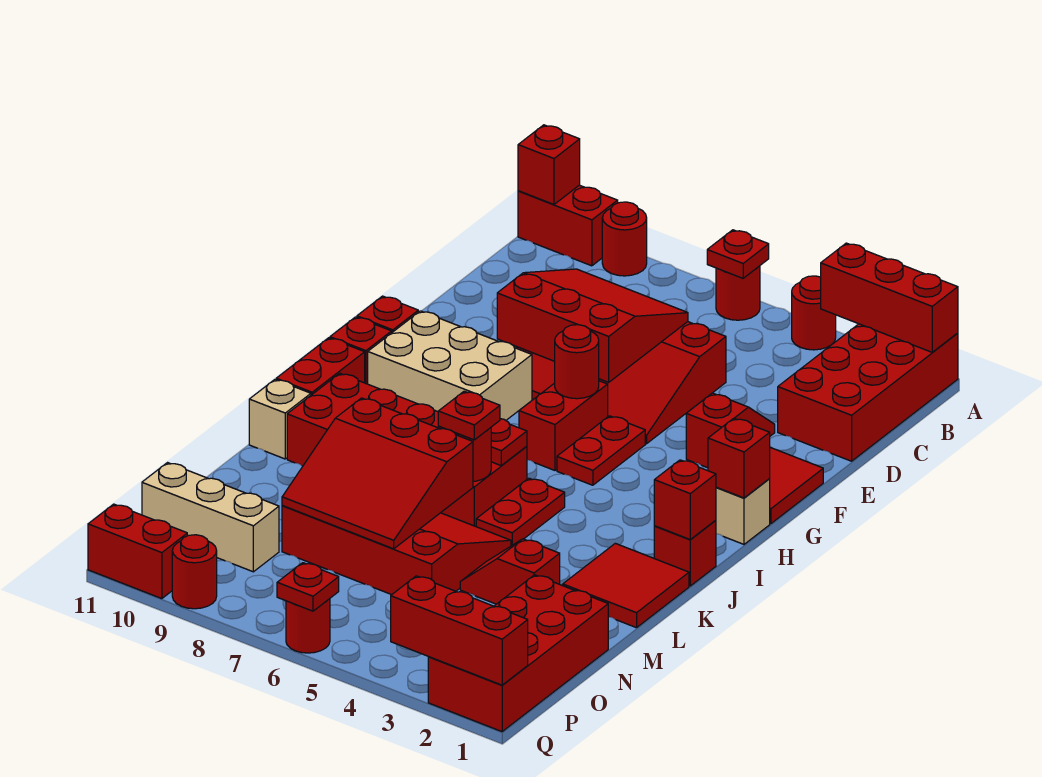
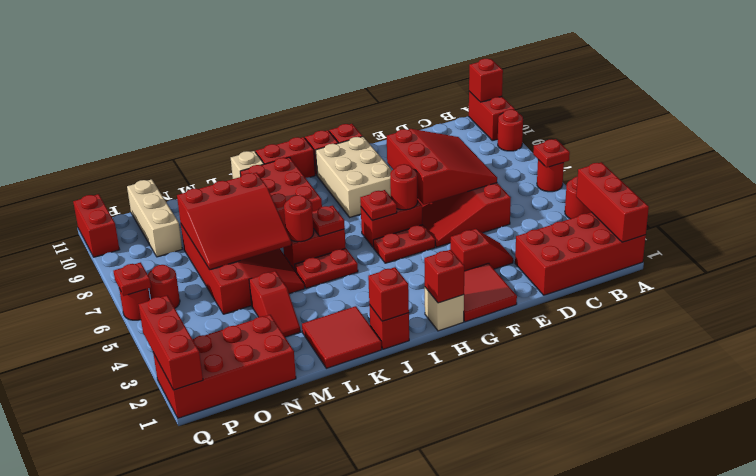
red plate K6 level 3 -> red plate H6 level 2
red slope L6:N8 level 2 top L -> red slope L6:N8 level 2 top 8
red slope M3:M4 level 1 top 3 -> red slope M3:M4 level 1 top 4
red round brick Q9 level 1 -> red round brick P6 level 1

